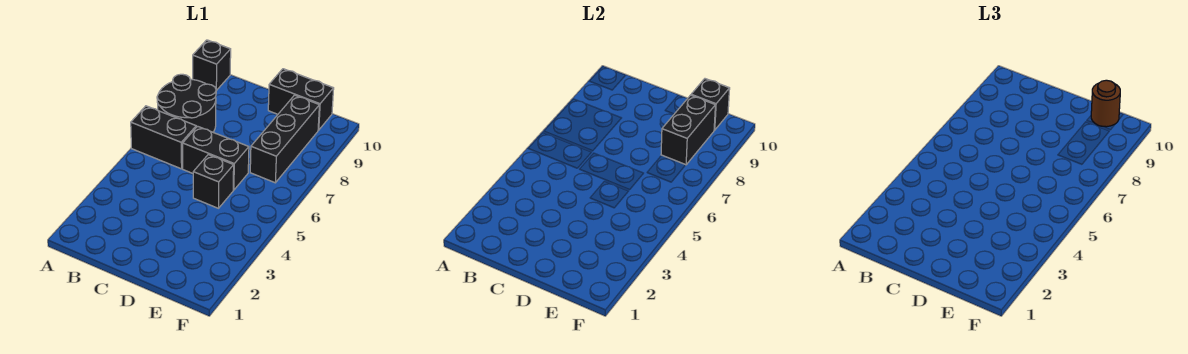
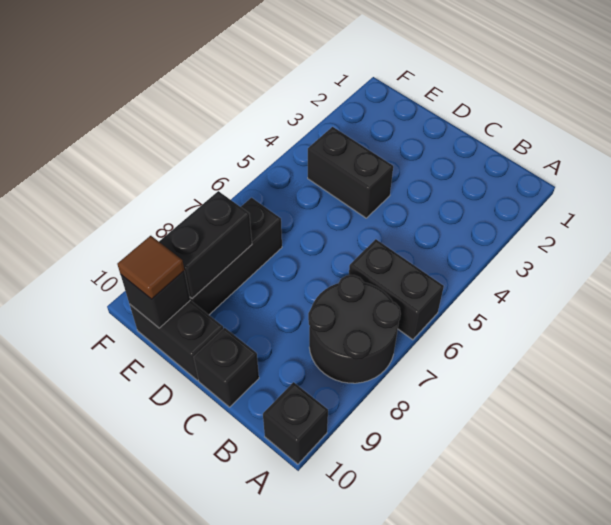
black brick C6:D6 level 1 -> black brick D4:E4 level 1
black brick D5 level 1 -> black brick C10 level 1
brown round brick E10 level 3 -> brown tile E10 level 3

